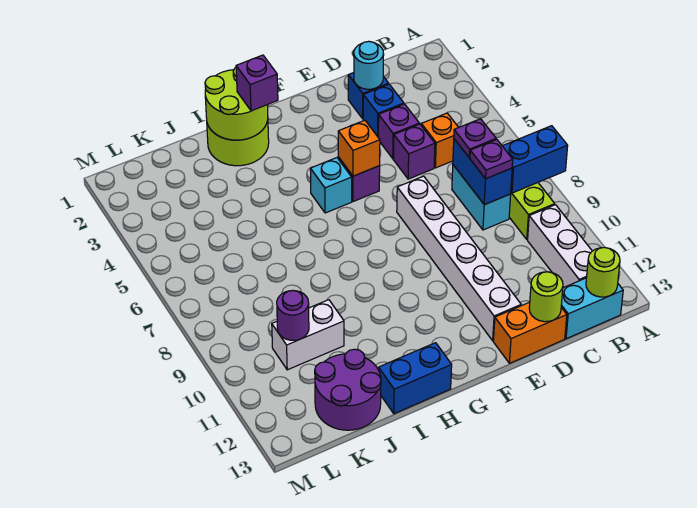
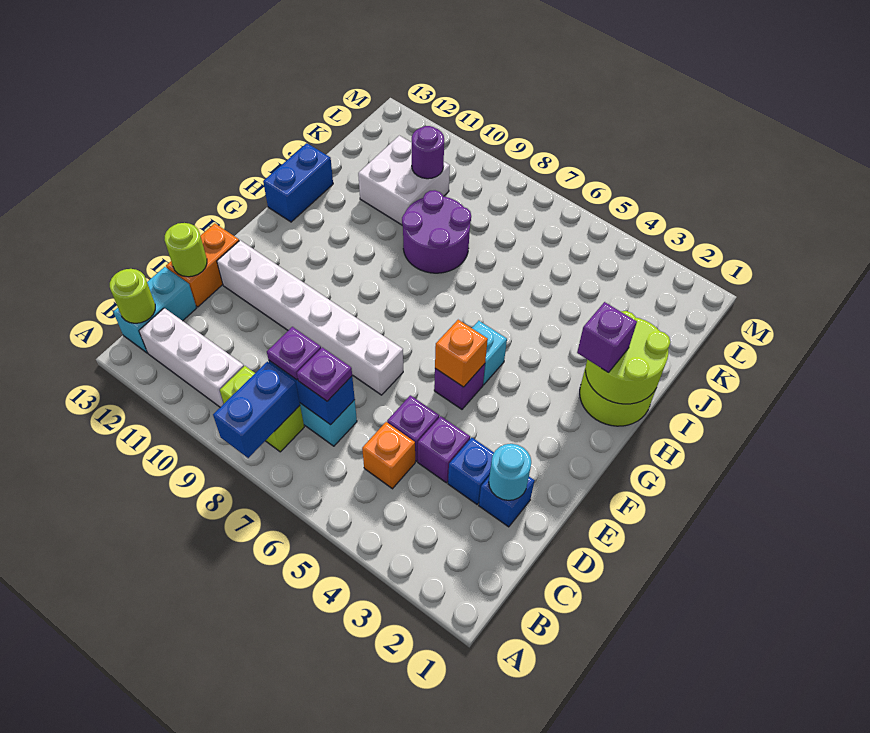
white brick J10:K10 level 1 -> white brick J10:K11 level 1
purple round brick J12:K13 level 1 -> purple round brick I8:J9 level 1

